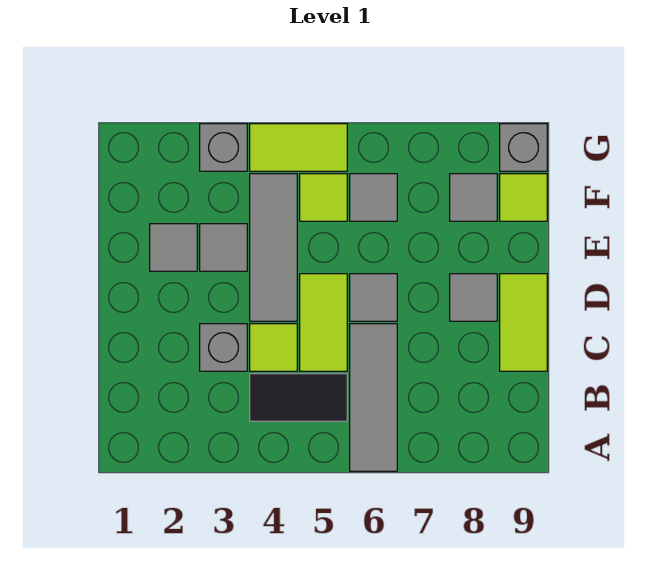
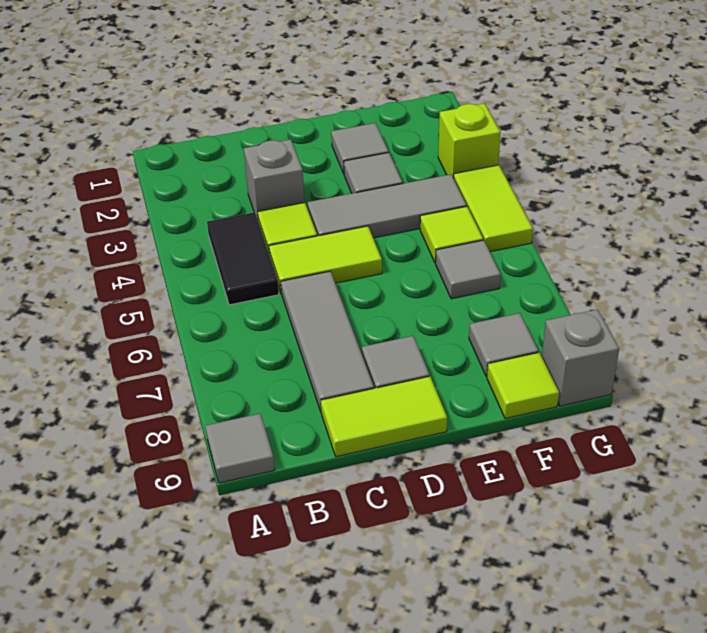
grey tile A6:C6 level 1 -> grey tile C6:C8 level 1
grey tile D6 level 1 -> grey tile A9 level 1
grey brick G3 level 1 -> lime brick G3 level 1

